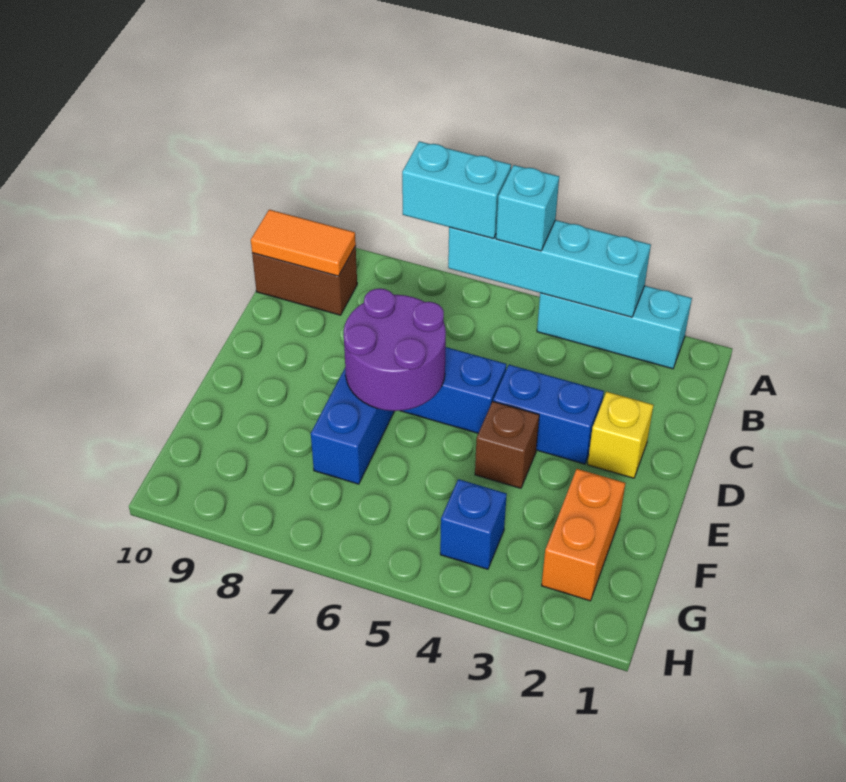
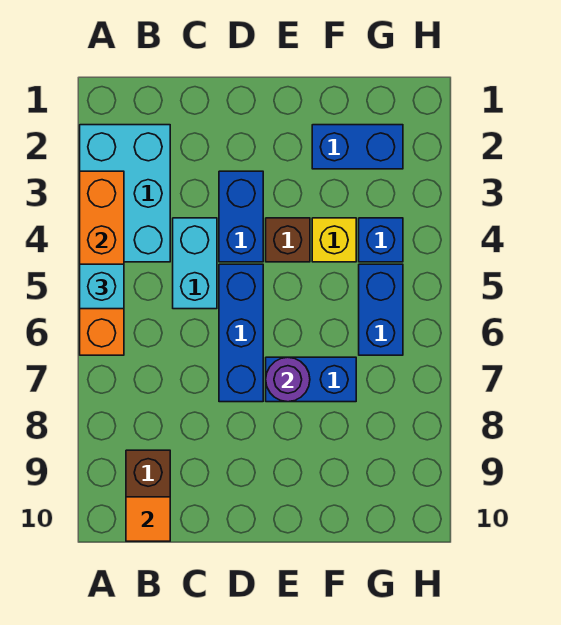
cyan brick A2:A4 level 1 -> cyan brick A2:B4 level 1
cyan brick A3:A6 level 2 -> orange brick A3:A6 level 2
cyan brick A6:A7 level 3 -> cyan brick C4:C5 level 1
orange tile B9:B10 level 2 -> orange tile B10 level 2
yellow brick D2 level 1 -> yellow brick F4 level 1
purple round brick D6:E7 level 2 -> purple round brick E7 level 2
orange brick F2:G2 level 1 -> blue brick F2:G2 level 1
none -> blue brick G5:G6 level 1

